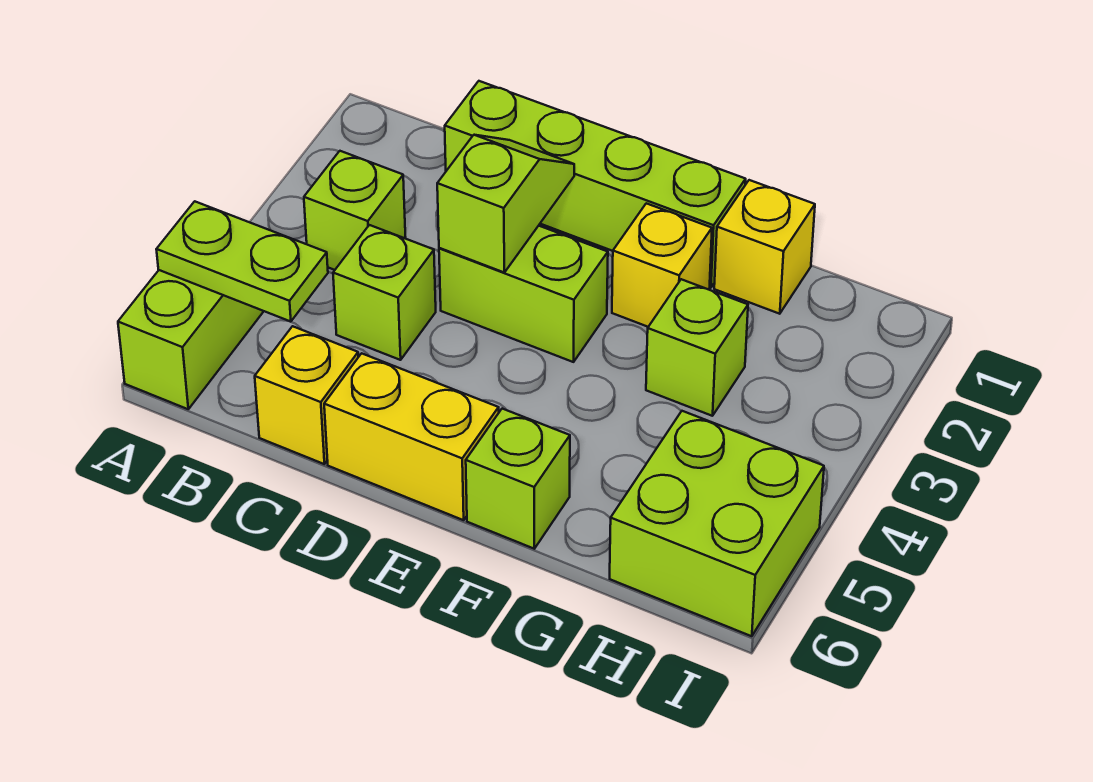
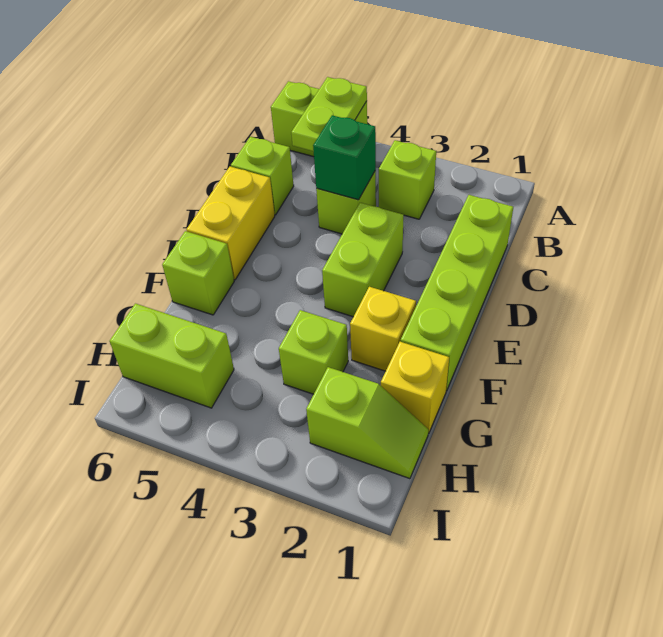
none -> green brick C4 level 2
yellow brick C6 level 1 -> lime brick C6 level 1
lime slope D2:D3 level 2 top 3 -> lime slope H1:H2 level 1 top 2
lime brick H5:I6 level 1 -> lime brick H5:H6 level 1

